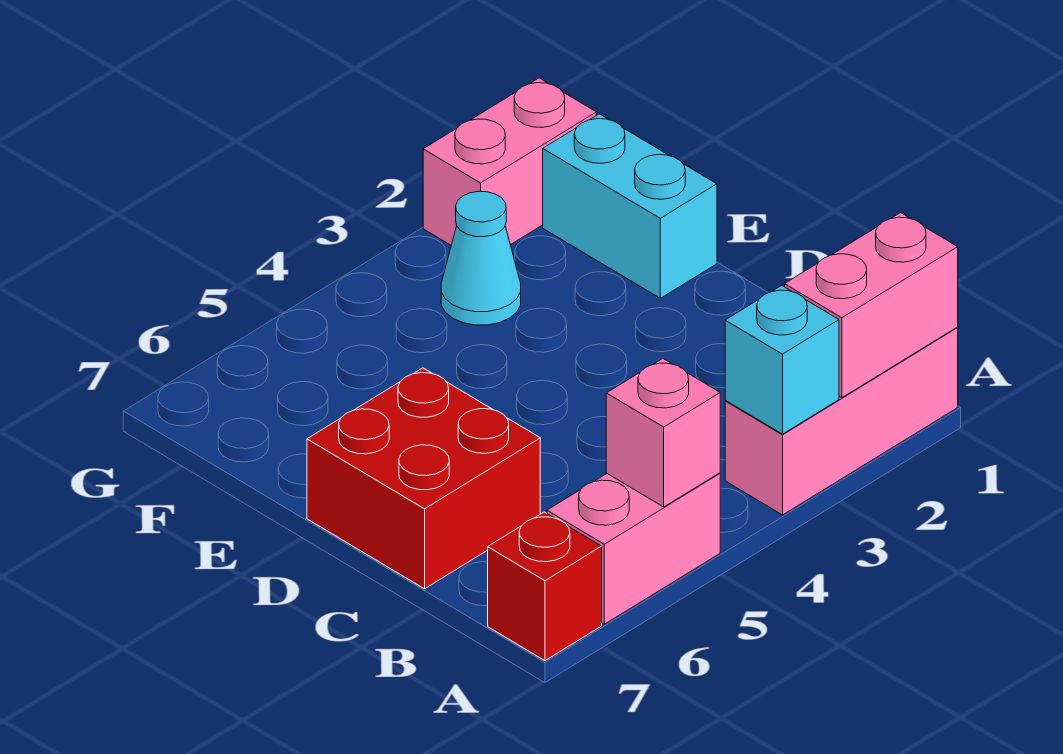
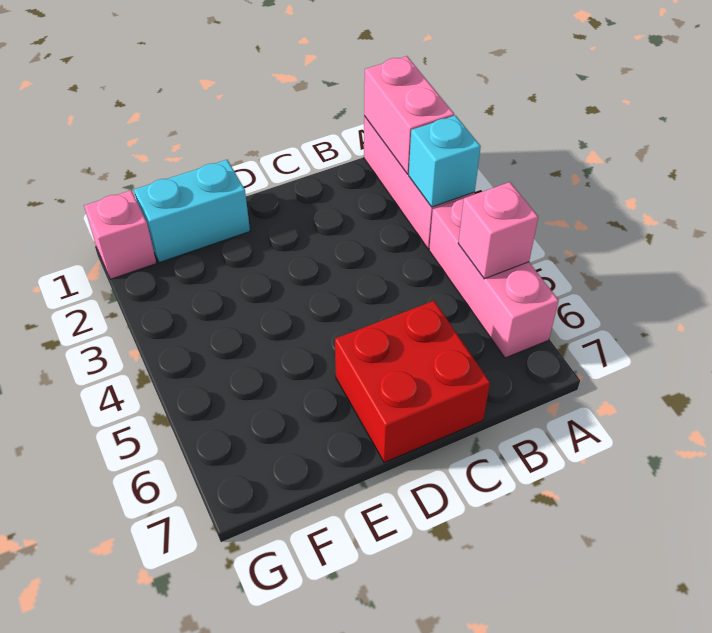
pink brick A5:A6 level 1 -> pink brick A4:A6 level 1
red brick A7 level 1 -> none
cyan cone F3 level 1 -> none
pink brick G1:G2 level 1 -> pink brick G1 level 1

